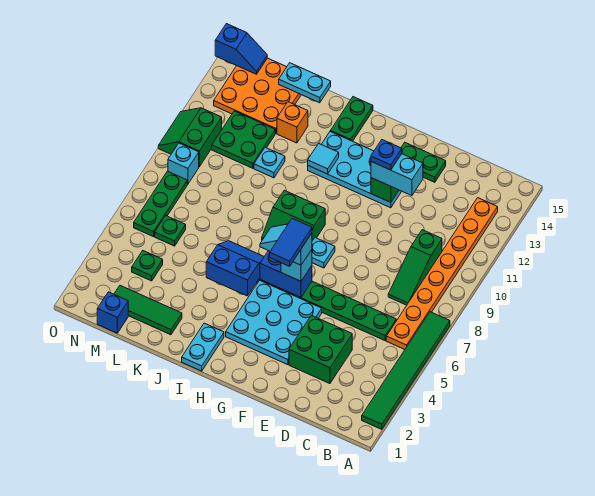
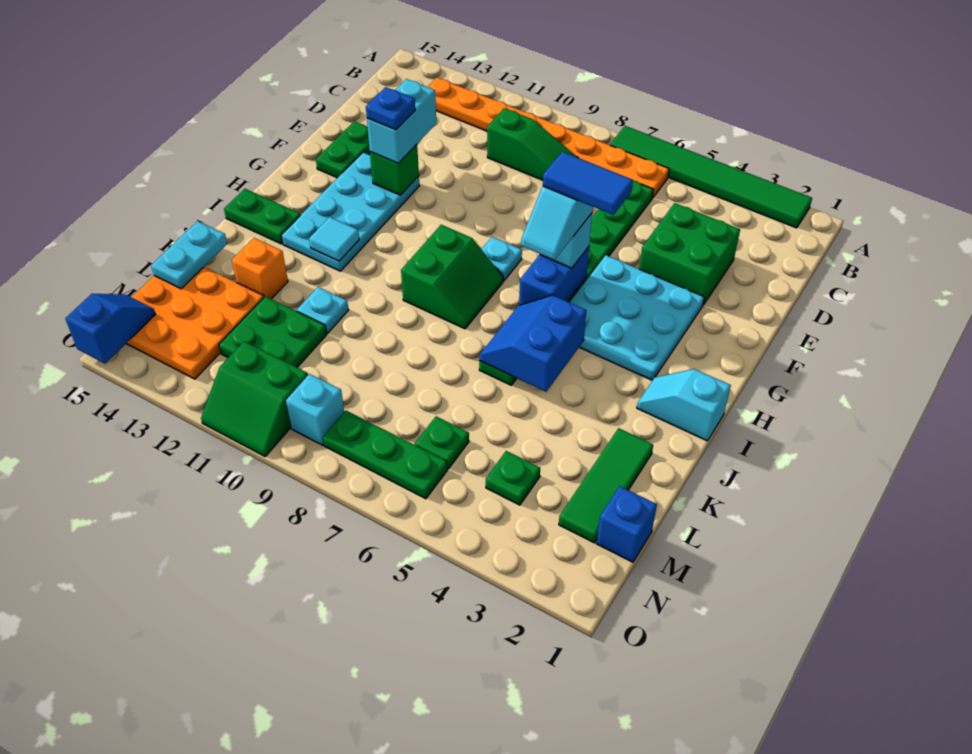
cyan plate I1:I2 level 1 -> cyan slope I1:I2 level 1 top 1

